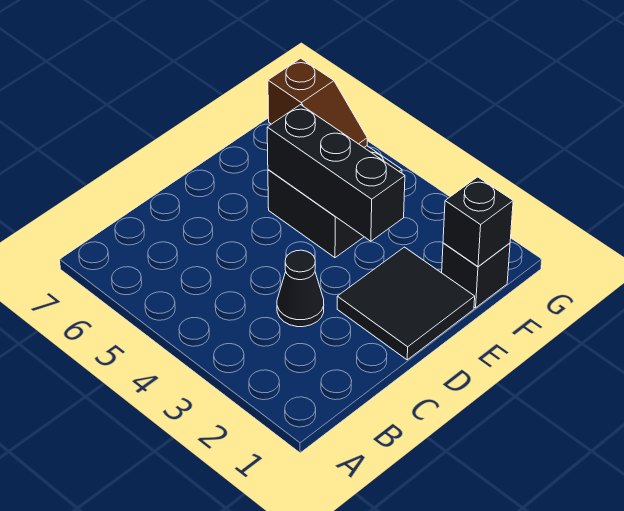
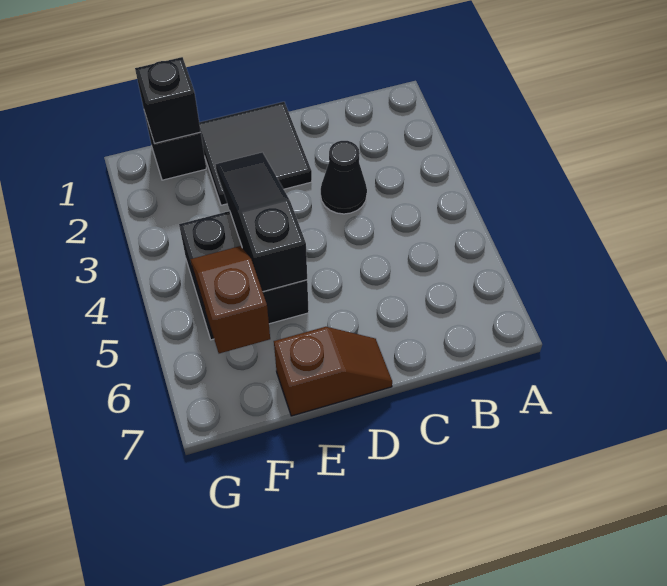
none -> brown slope D7:E7 level 1 top E
black brick E3:E5 level 2 -> black slope E3:E5 level 2 top 5

